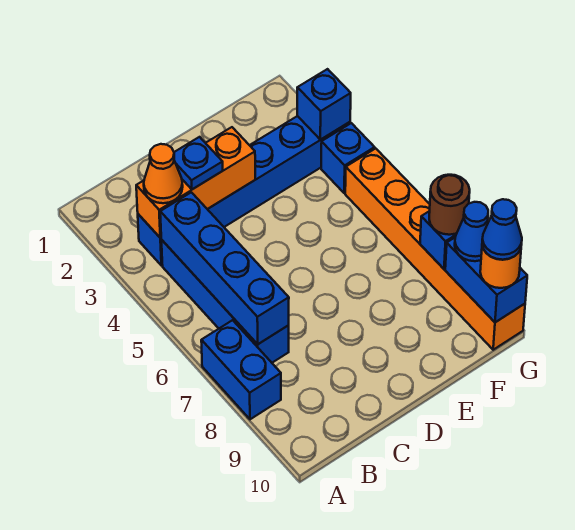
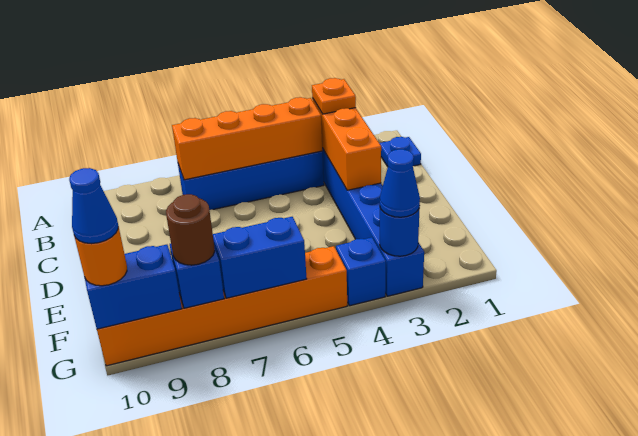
blue brick A7:A8 level 1 -> blue brick G6:G7 level 2
orange cone B3 level 3 -> orange plate B3 level 3
blue brick B4:B7 level 2 -> orange brick B4:B7 level 2
blue plate C3 level 3 -> blue plate B1 level 1
blue brick G3 level 2 -> blue round brick G3 level 2
blue cone G9 level 3 -> blue cone G3 level 3

